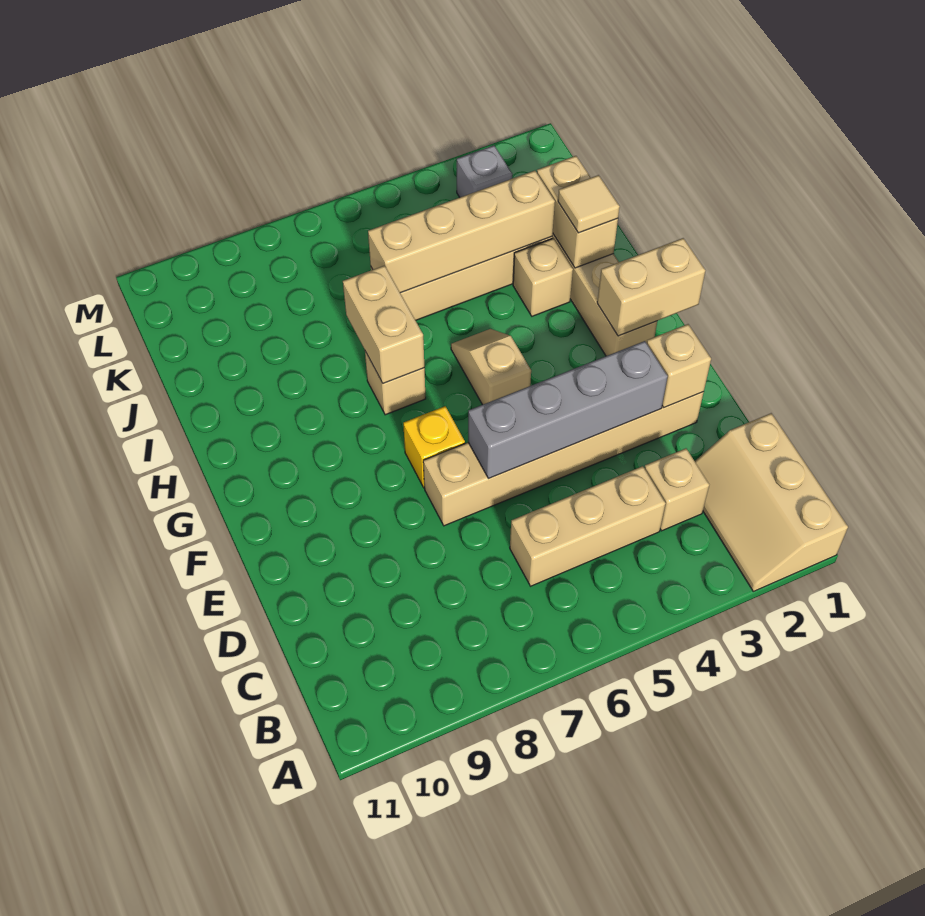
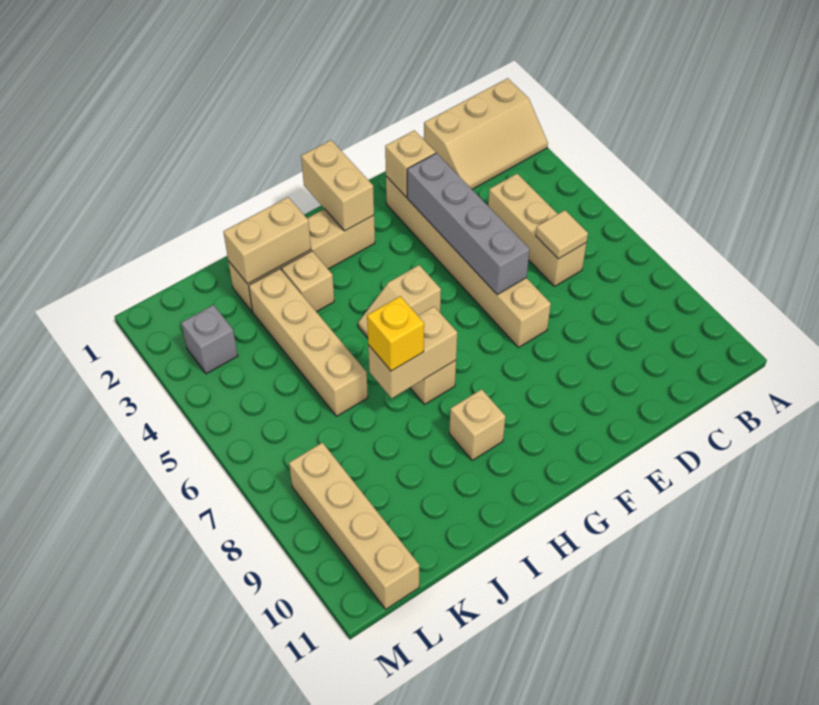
tan brick C3 level 1 -> tan brick H9 level 1
yellow brick F7 level 1 -> yellow brick I7 level 3
tan tile I2 level 3 -> tan tile C6 level 2
tan brick J3:J6 level 2 -> tan brick L8:L11 level 1

